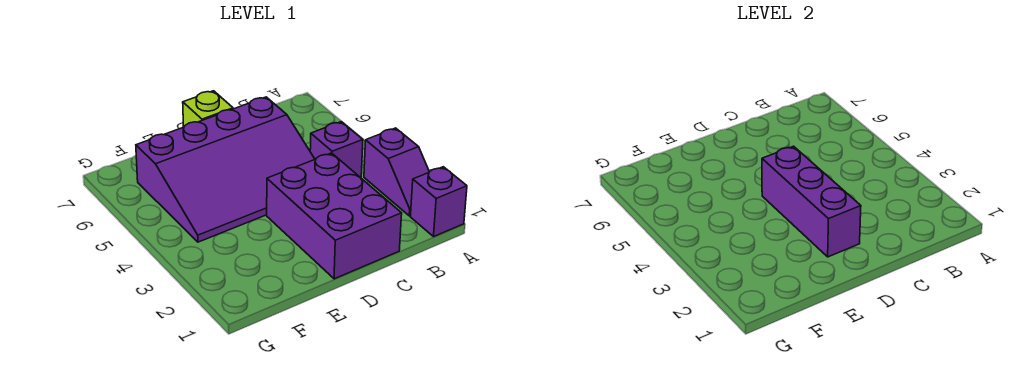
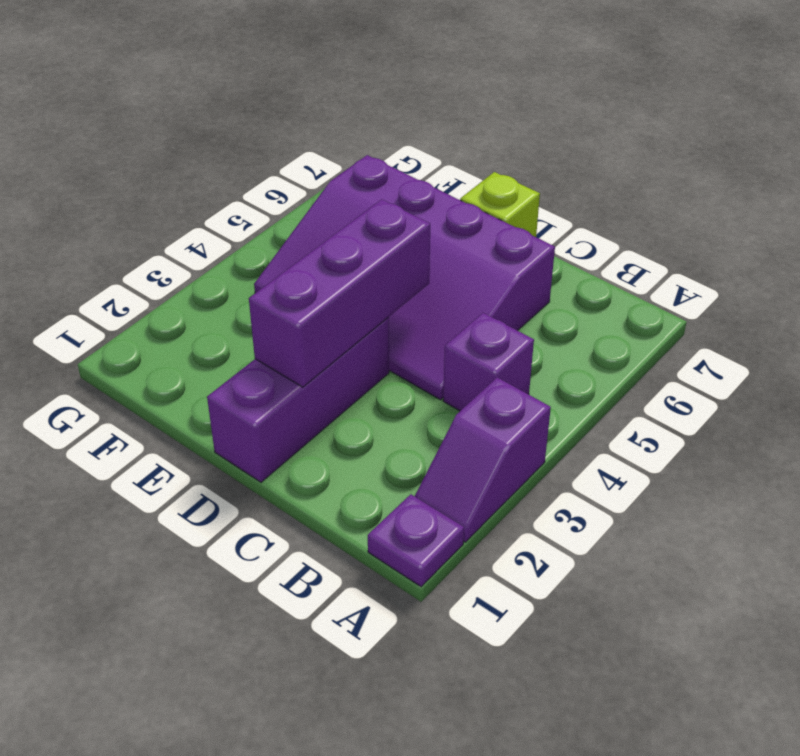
purple brick A1 level 1 -> purple plate A1 level 1
purple brick C1:D3 level 1 -> purple brick D1:D3 level 1

